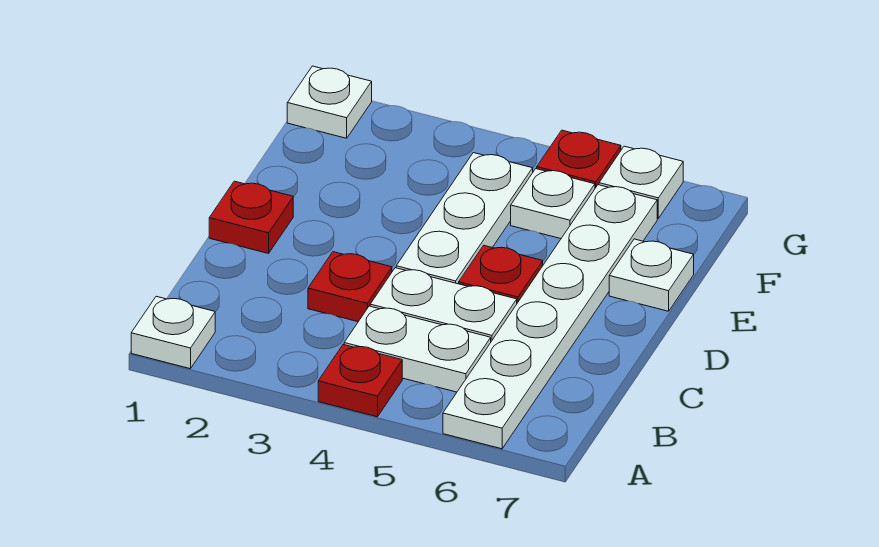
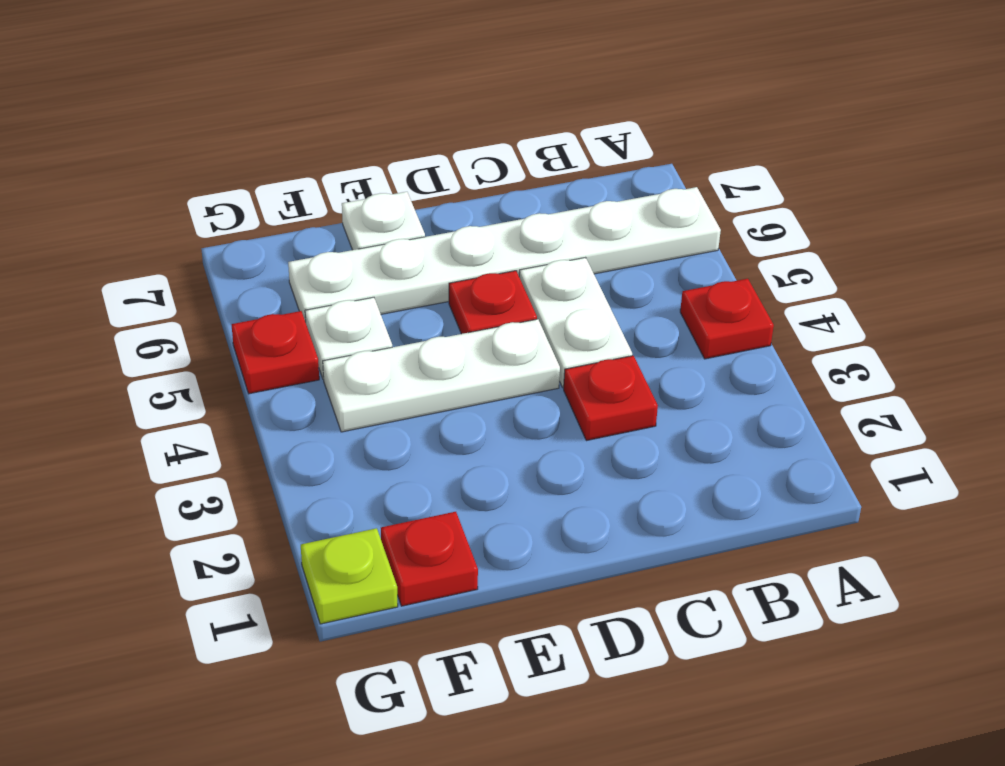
white plate A1 level 1 -> none
white plate B4:B5 level 1 -> none
red plate D1 level 1 -> red plate F1 level 1
white plate G1 level 1 -> lime plate G1 level 1
white plate G6 level 1 -> none

